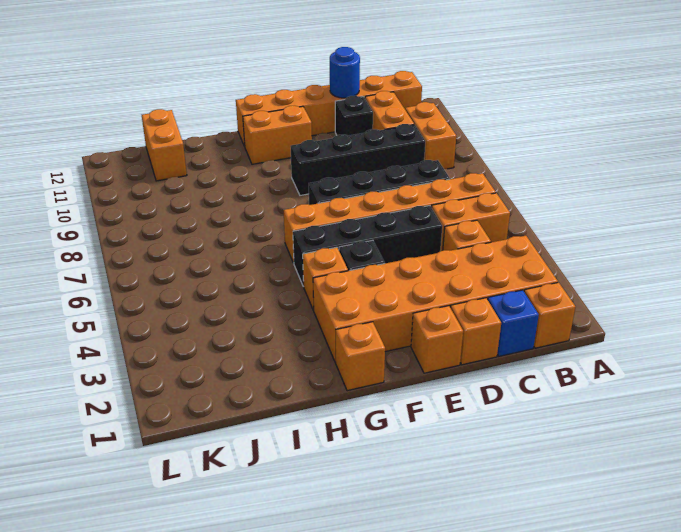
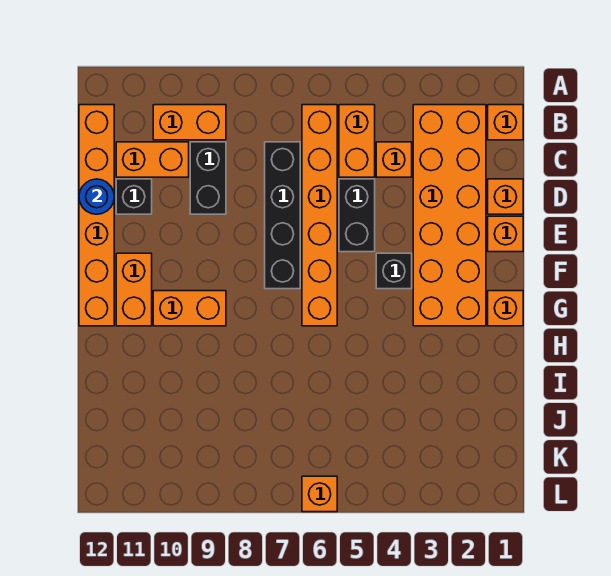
blue brick C1 level 1 -> none
black brick C9:F9 level 1 -> black brick C9:D9 level 1
black brick D5:G5 level 1 -> black brick D5:E5 level 1
orange brick G4 level 1 -> orange brick L6 level 1
orange brick J11:J12 level 1 -> orange brick G9:G10 level 1

